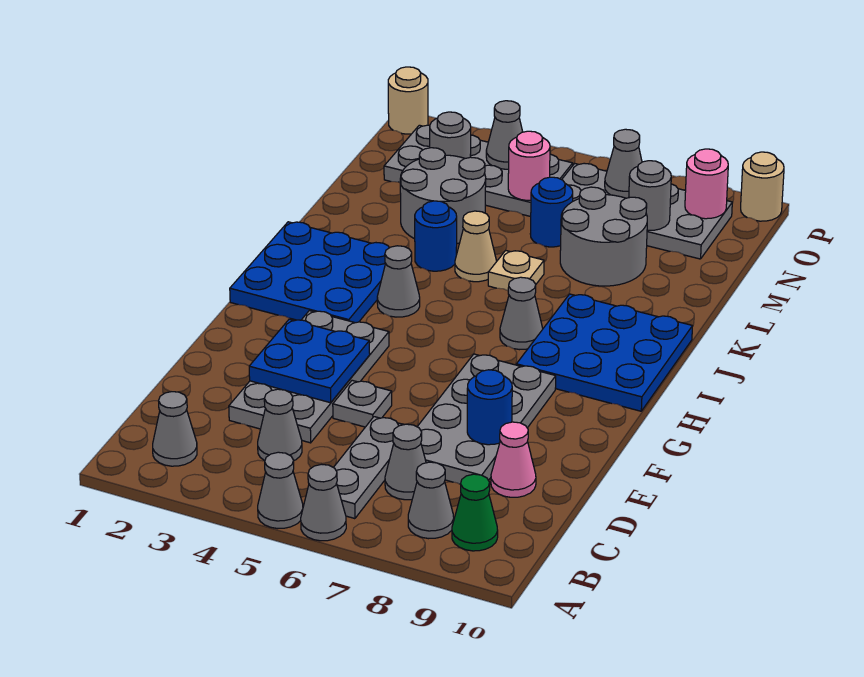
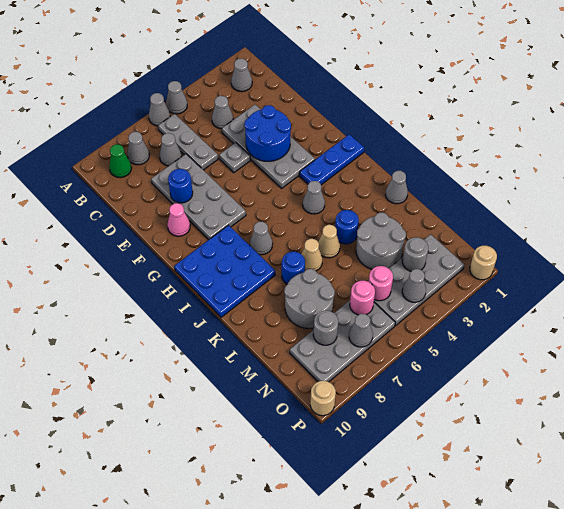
pink cone D9 level 1 -> pink cone F9 level 1
blue plate E3:F4 level 2 -> blue round brick E3:F4 level 2
blue plate H1:J3 level 1 -> blue plate H1:H3 level 1
none -> grey cone K1 level 1
tan plate K6 level 1 -> tan cone K6 level 1
blue round brick M6 level 1 -> blue round brick K7 level 1
pink round brick O9 level 2 -> pink round brick N6 level 2

